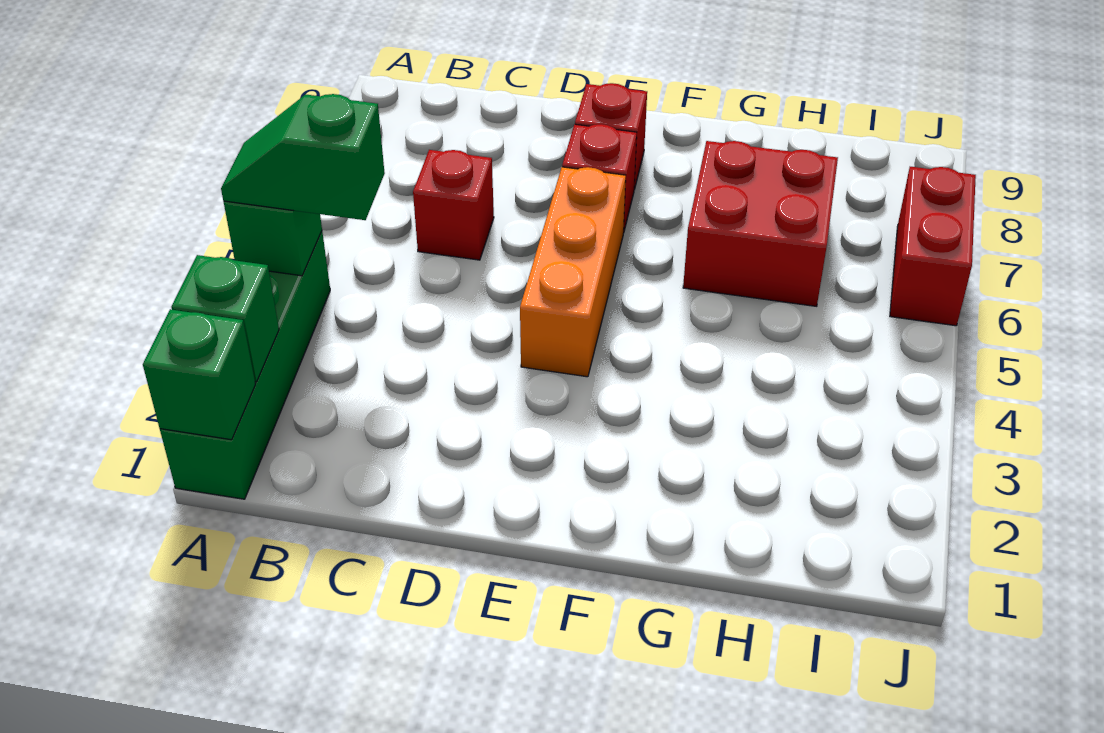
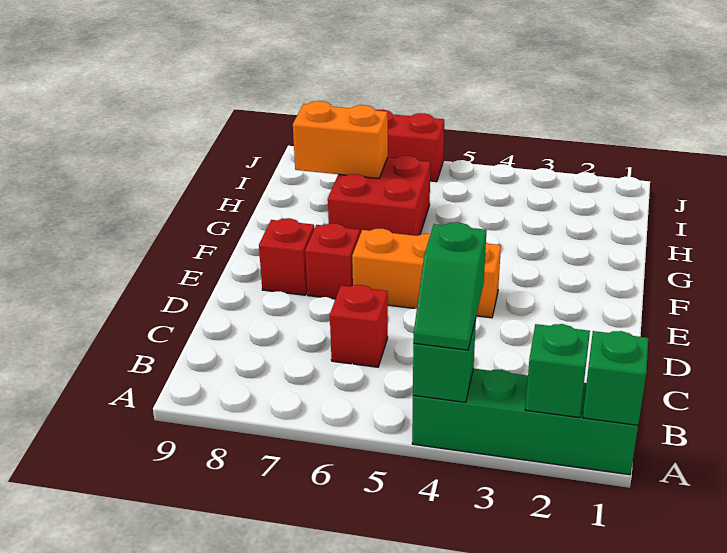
none -> orange brick H7:H8 level 2

